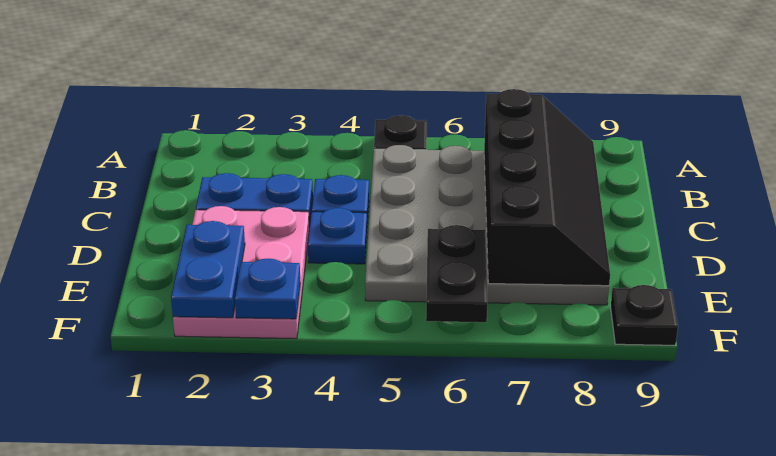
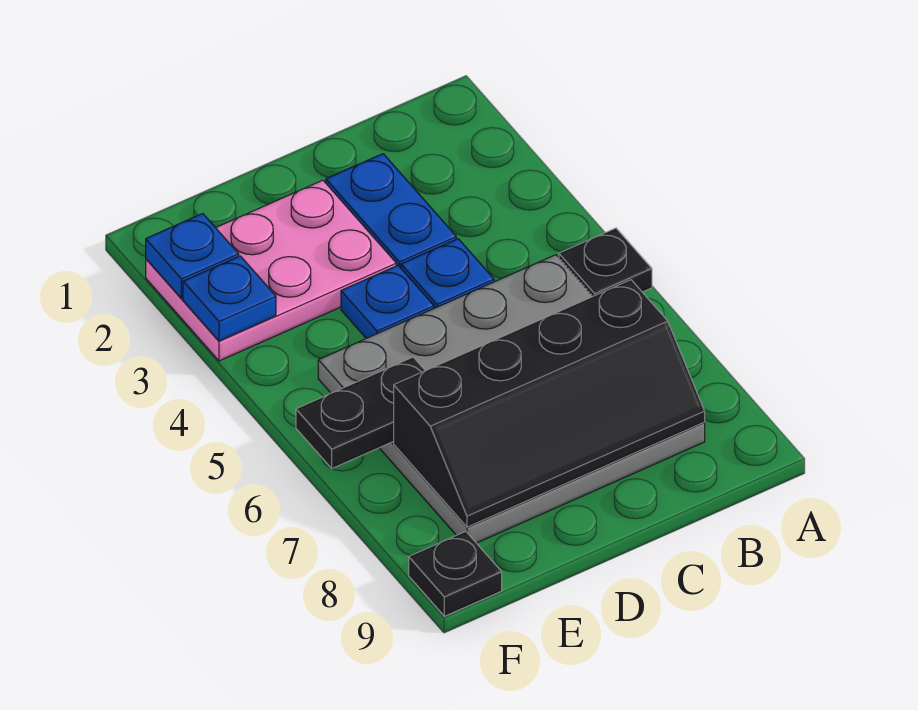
blue plate E2:F2 level 2 -> blue plate F2 level 2

